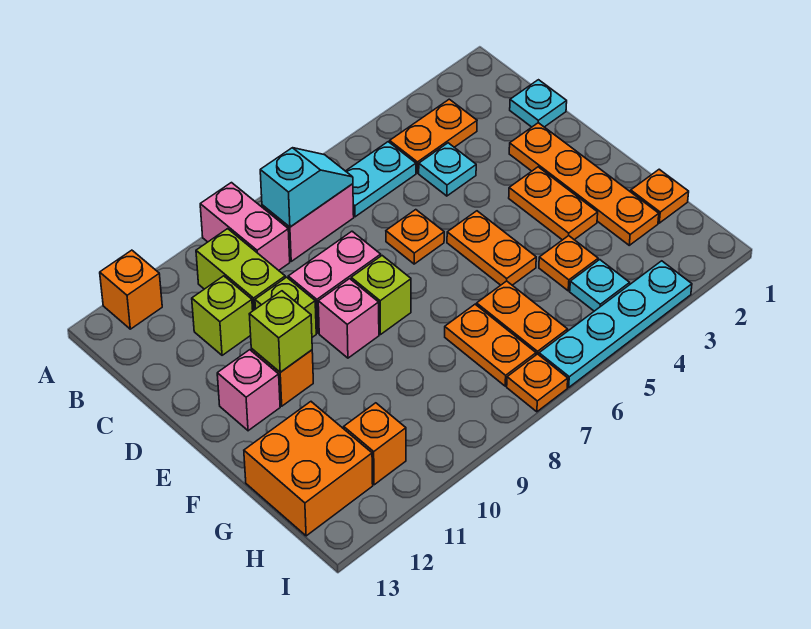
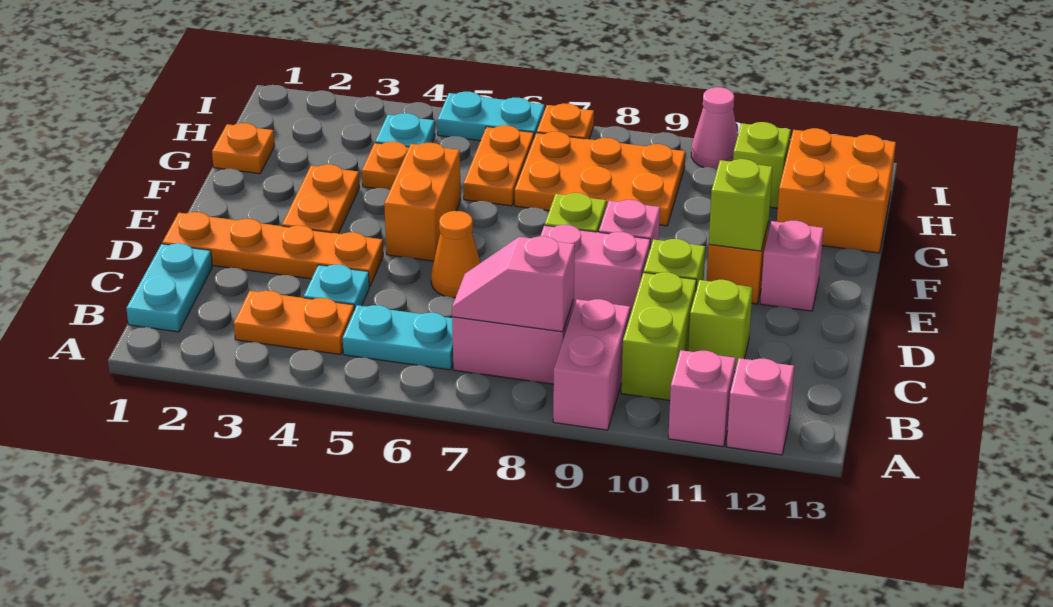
none -> pink brick A11 level 1
orange brick A12 level 1 -> pink brick A12 level 1
cyan slope B7:B8 level 2 top 8 -> pink slope B7:B8 level 2 top 8
cyan plate C1 level 1 -> cyan plate B1:C1 level 1
orange plate D2:G2 level 1 -> orange plate D1:D4 level 1
orange plate D6 level 1 -> orange cone D6 level 1
orange plate E5:F5 level 1 -> orange brick E5:F5 level 1
orange plate G7:H7 level 1 -> orange plate G7:H9 level 1
orange brick H11 level 1 -> lime brick H11 level 1
cyan plate I3:I6 level 1 -> cyan plate I5:I6 level 1
none -> pink cone I10 level 1

